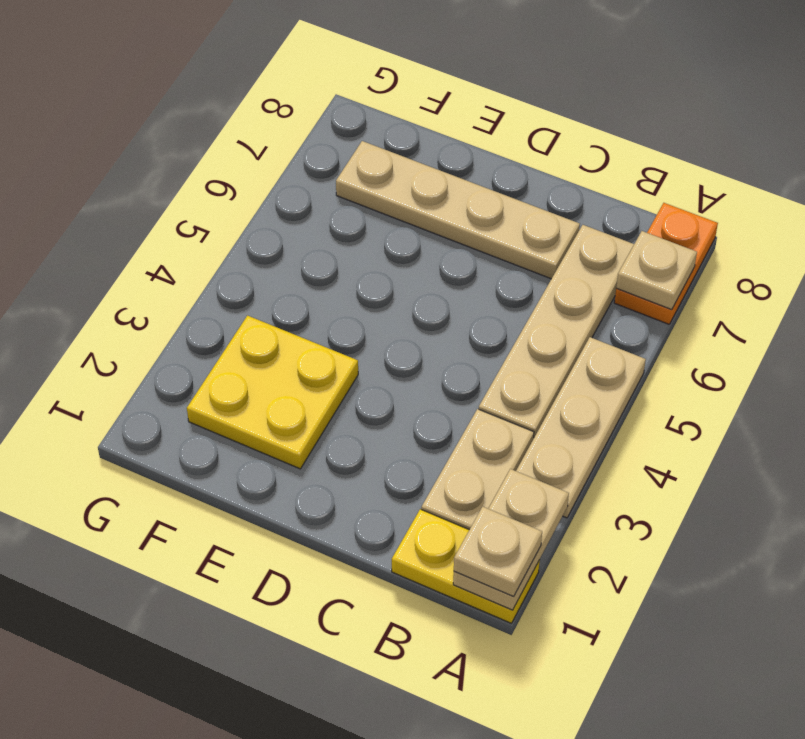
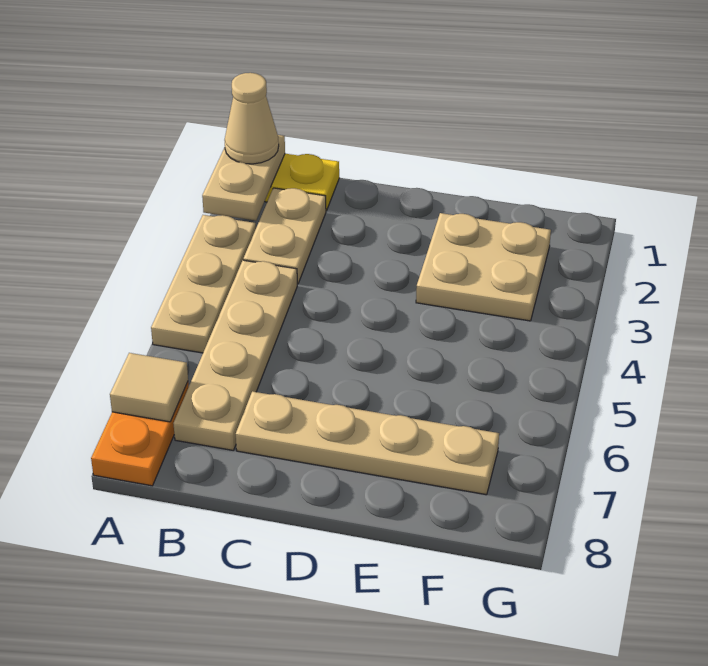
tan plate A1 level 3 -> tan cone A1 level 3
tan plate A7 level 2 -> tan tile A7 level 2
yellow plate E2:F3 level 1 -> tan plate E2:F3 level 1

